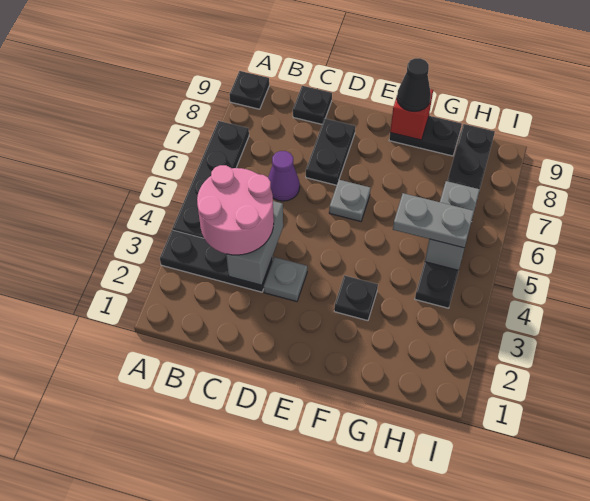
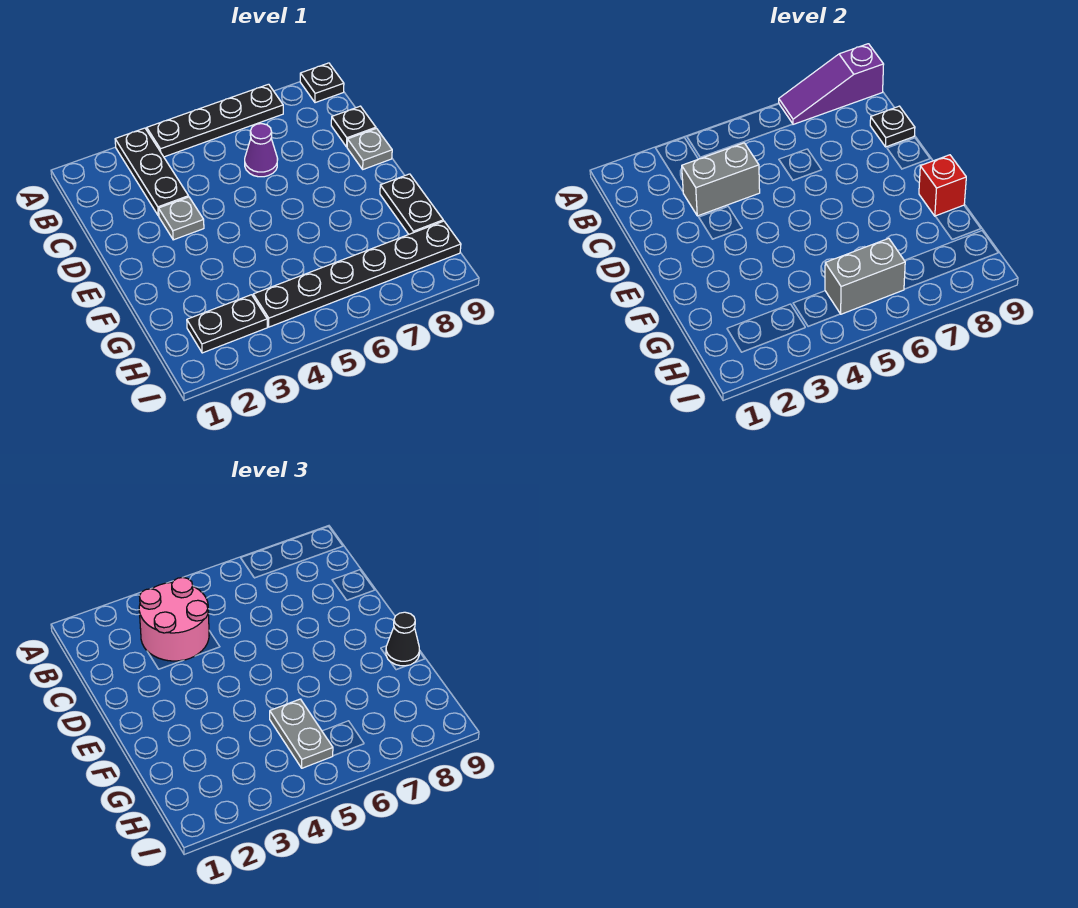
none -> purple slope A7:A9 level 2 top 9
black plate D7:D8 level 1 -> black plate H2:H3 level 1
grey plate E6 level 1 -> grey plate D9 level 1
black plate F3 level 1 -> black plate C9 level 2

